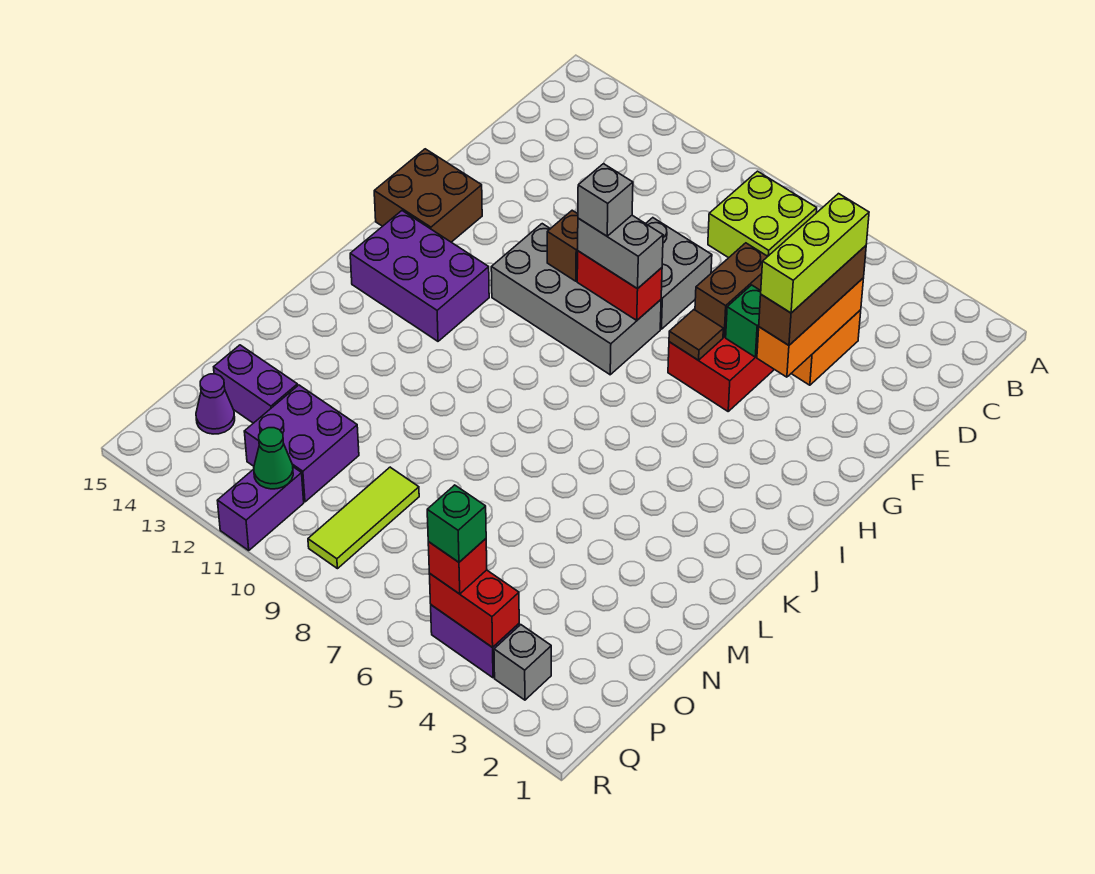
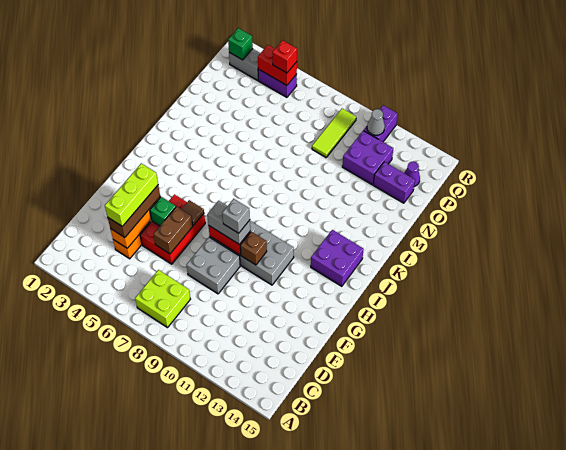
brown brick G14:H15 level 1 -> none
purple brick I12:J14 level 1 -> purple brick I13:J14 level 1
grey brick Q3 level 1 -> grey brick Q2:Q3 level 1
green brick Q5 level 4 -> green brick Q2 level 2
green cone Q11 level 2 -> grey cone Q11 level 2

